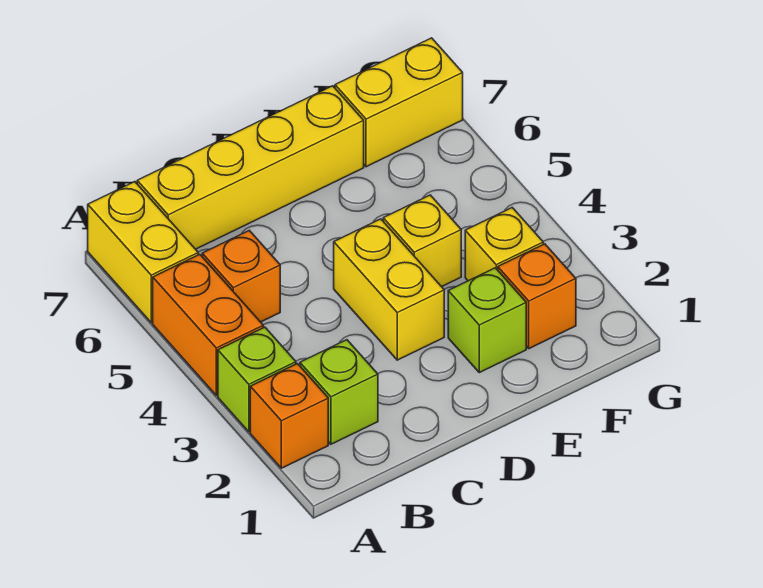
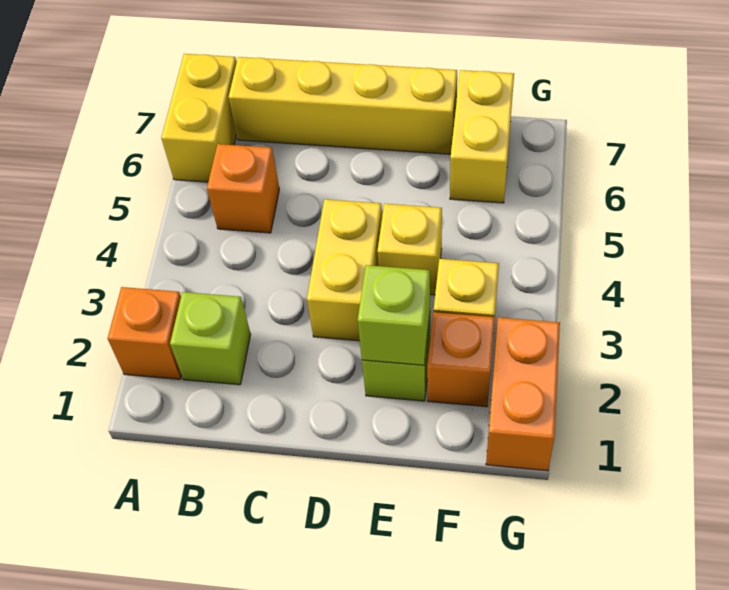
lime brick A3 level 1 -> lime brick E2 level 2
orange brick A4:A5 level 1 -> orange brick G1:G2 level 1
yellow brick F7:G7 level 1 -> yellow brick F6:F7 level 1

